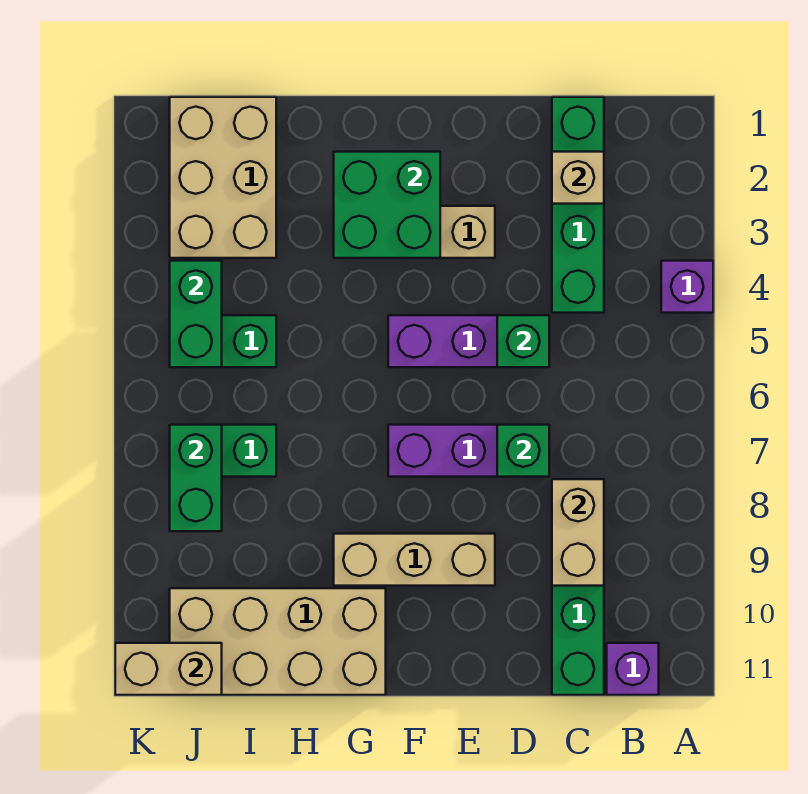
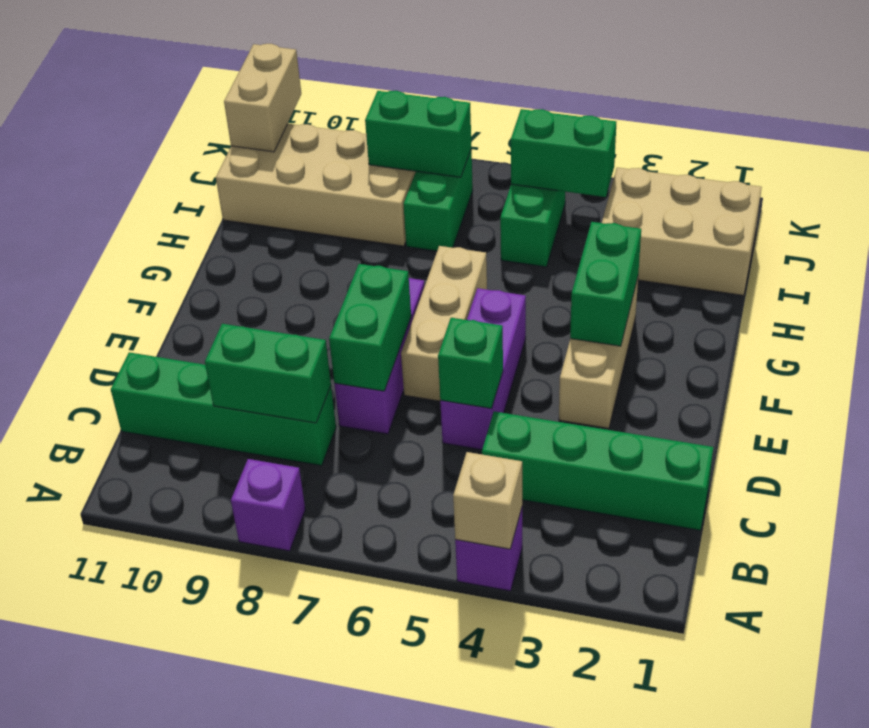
purple brick B11 level 1 -> purple brick A8 level 1
tan brick C2 level 2 -> tan brick A4 level 2
tan brick C8:C9 level 2 -> green brick C8:C9 level 2
green brick D7 level 2 -> green brick D7:E7 level 2
tan brick E9:G9 level 1 -> tan brick E6:G6 level 1
green brick F2:G3 level 2 -> green brick F3:G3 level 2
tan brick G10:J11 level 1 -> tan brick I8:J11 level 1

